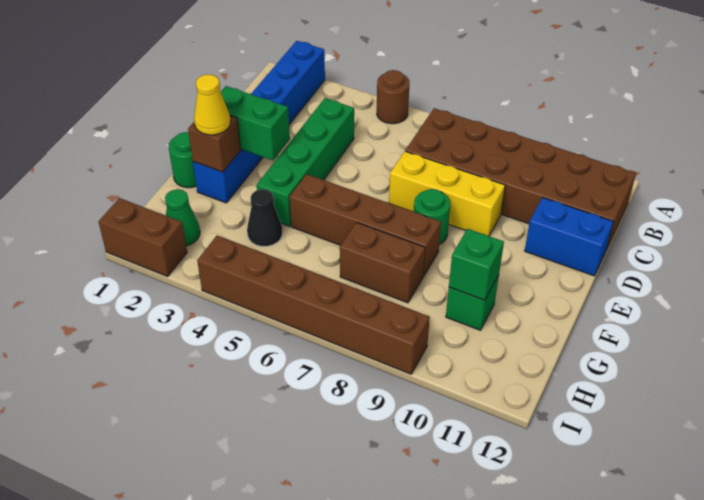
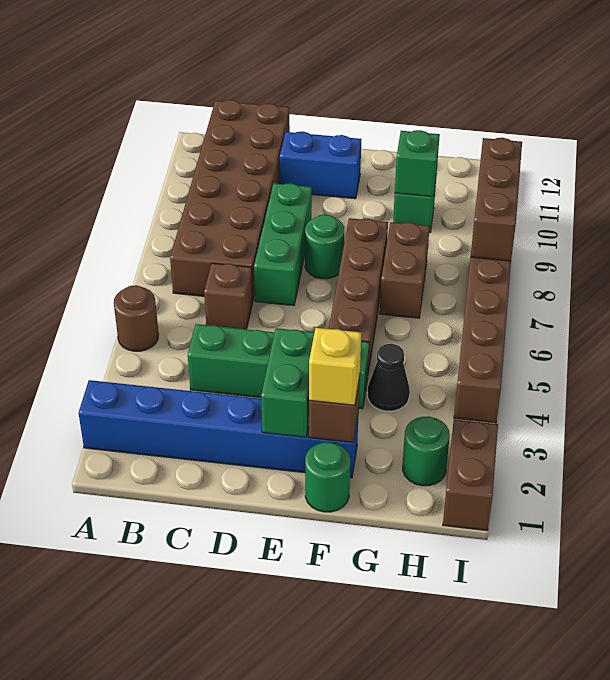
none -> brown brick C6 level 1
yellow brick D7:D9 level 1 -> green brick D7:D9 level 1
blue brick D11:D12 level 1 -> blue brick D11:E11 level 1
yellow cone F2 level 3 -> yellow brick F2 level 3
green cone H2 level 1 -> green round brick H2 level 1
none -> brown brick I8:I10 level 2

